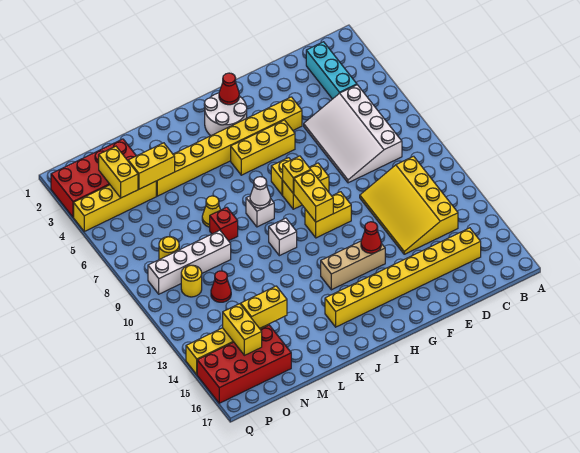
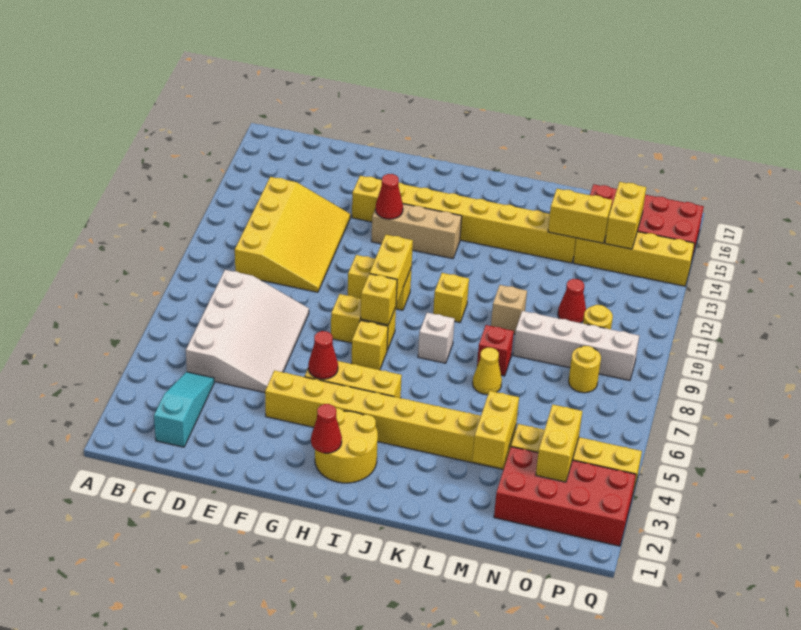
cyan brick C2:C4 level 1 -> cyan slope C2:C4 level 1 top 2
yellow brick C15:J15 level 1 -> yellow brick F14:M14 level 1
none -> red cone G5 level 2
white round brick H2:I3 level 1 -> yellow round brick H2:I3 level 1
white cone J8 level 2 -> none
white brick J10 level 1 -> yellow brick J10 level 1
none -> tan brick L10 level 1
yellow brick M4:N4 level 2 -> yellow brick M3:M4 level 2

